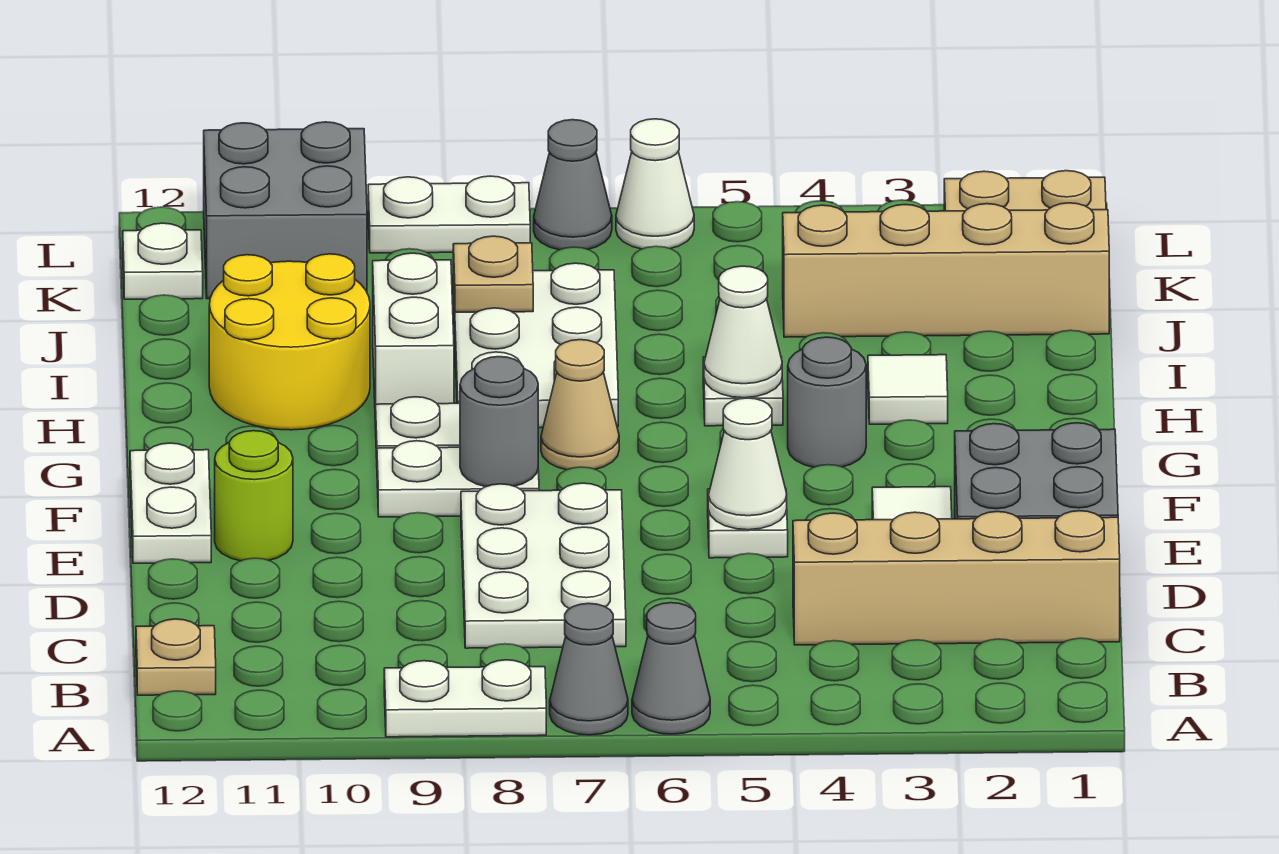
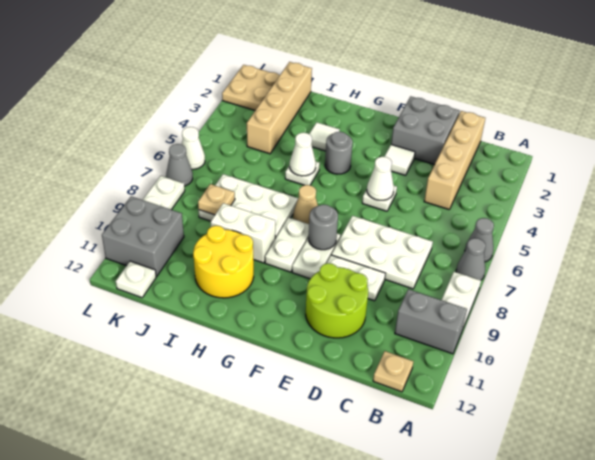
none -> grey brick A10:B10 level 1
lime round brick E11 level 1 -> lime round brick D10:E11 level 1
white plate E12:F12 level 1 -> white plate D9:E9 level 1

